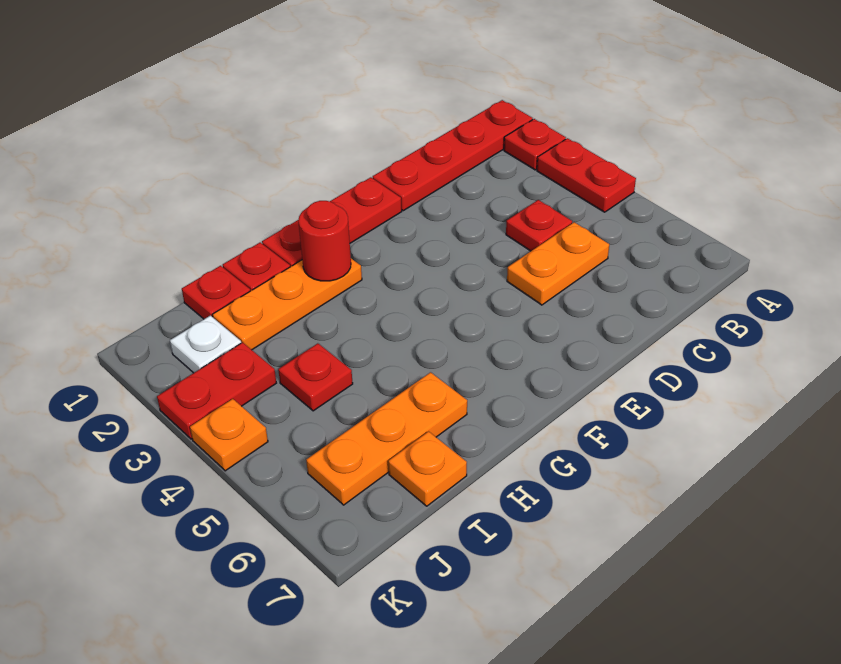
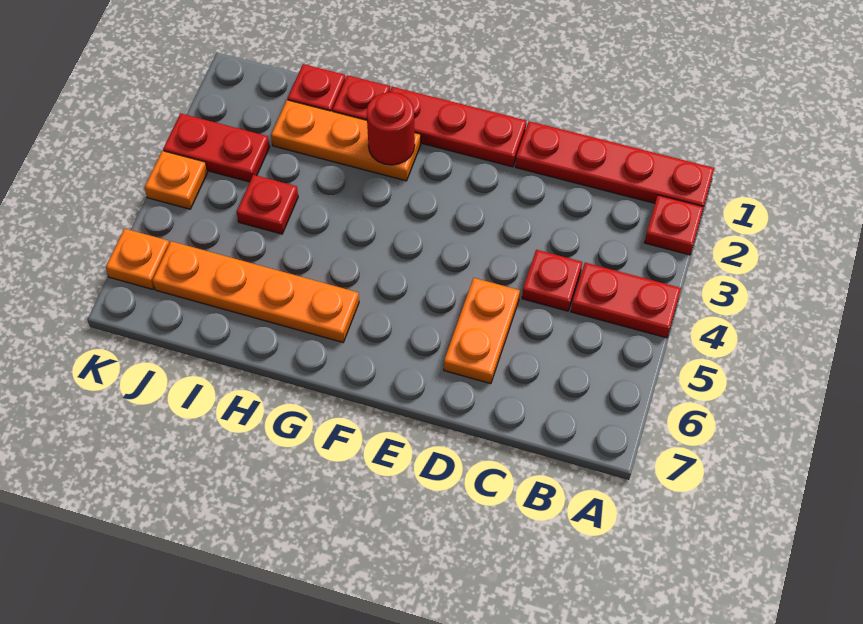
red plate A3:A4 level 1 -> red plate A4:B4 level 1
orange plate C5:D5 level 1 -> orange plate D5:D6 level 1
orange plate H6:J6 level 1 -> orange plate G6:J6 level 1
orange plate I7 level 1 -> orange plate K6 level 1
white plate J2 level 1 -> none

